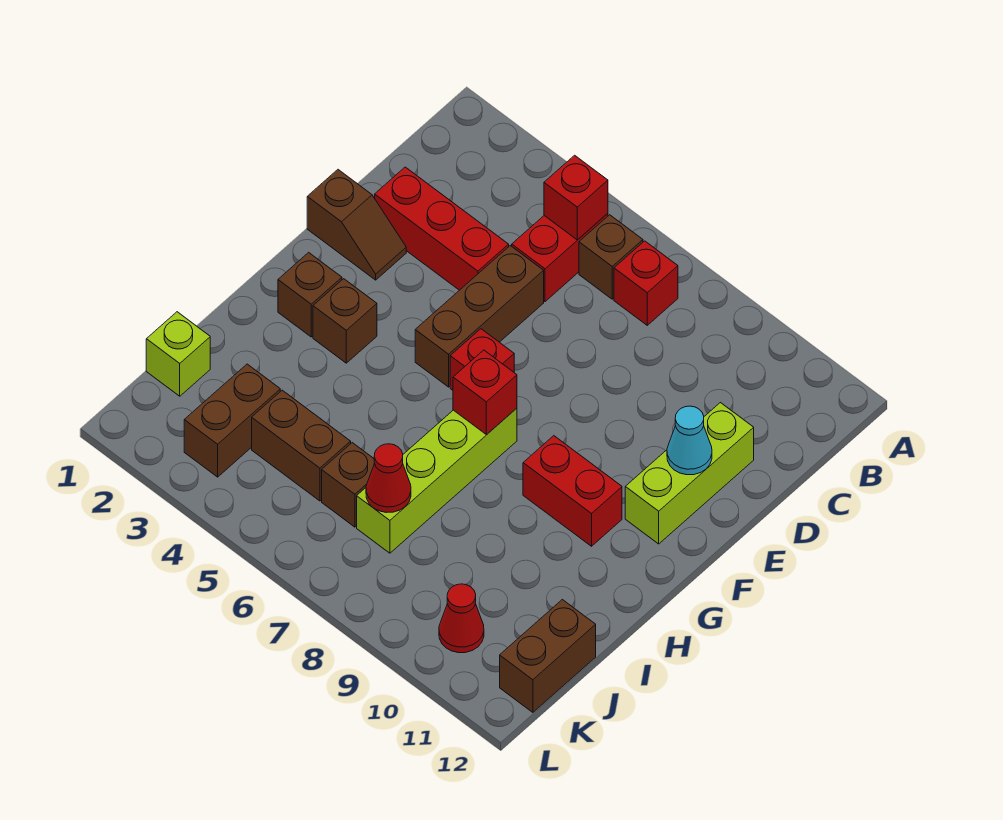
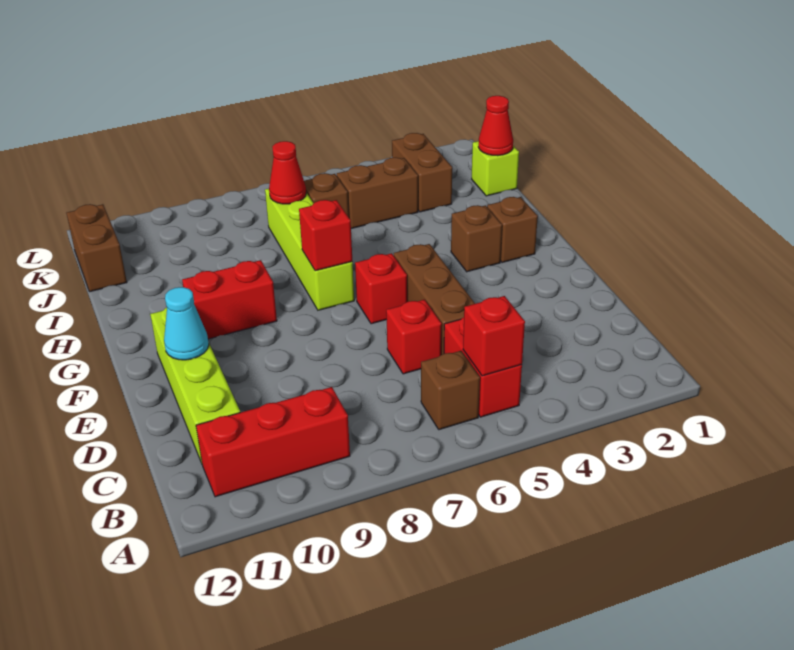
red brick B7 level 1 -> red brick D6 level 1
red brick D2:D4 level 1 -> red brick B9:B11 level 1
lime brick D11:F11 level 1 -> lime brick C11:F11 level 1
brown slope E1:E2 level 1 top 1 -> none
red cone K10 level 1 -> red cone J1 level 2

